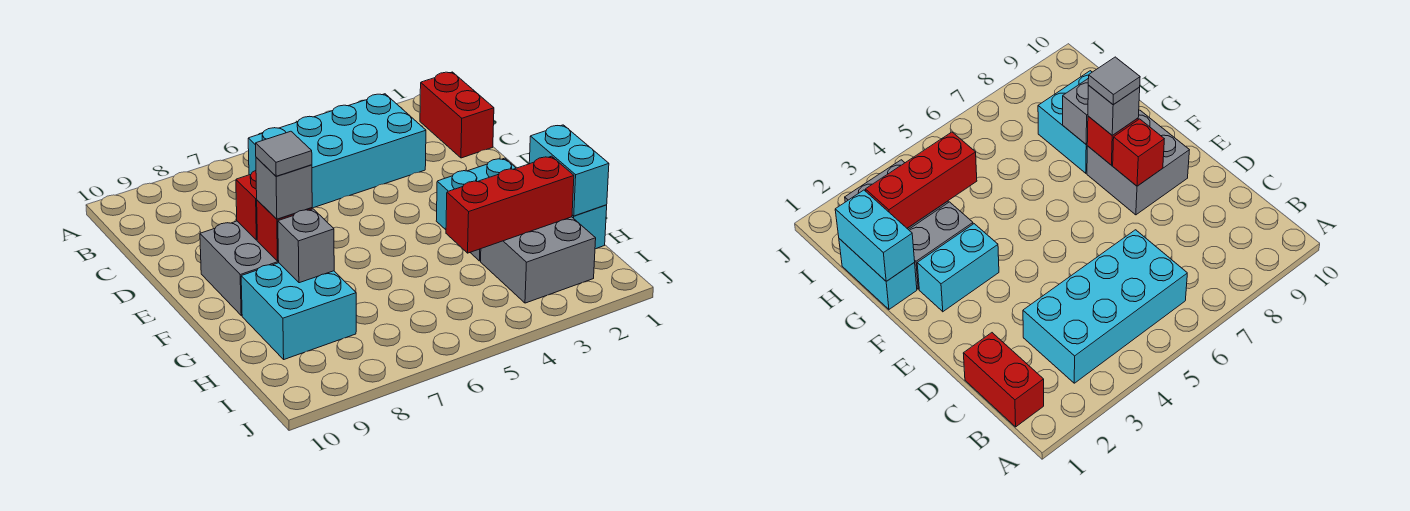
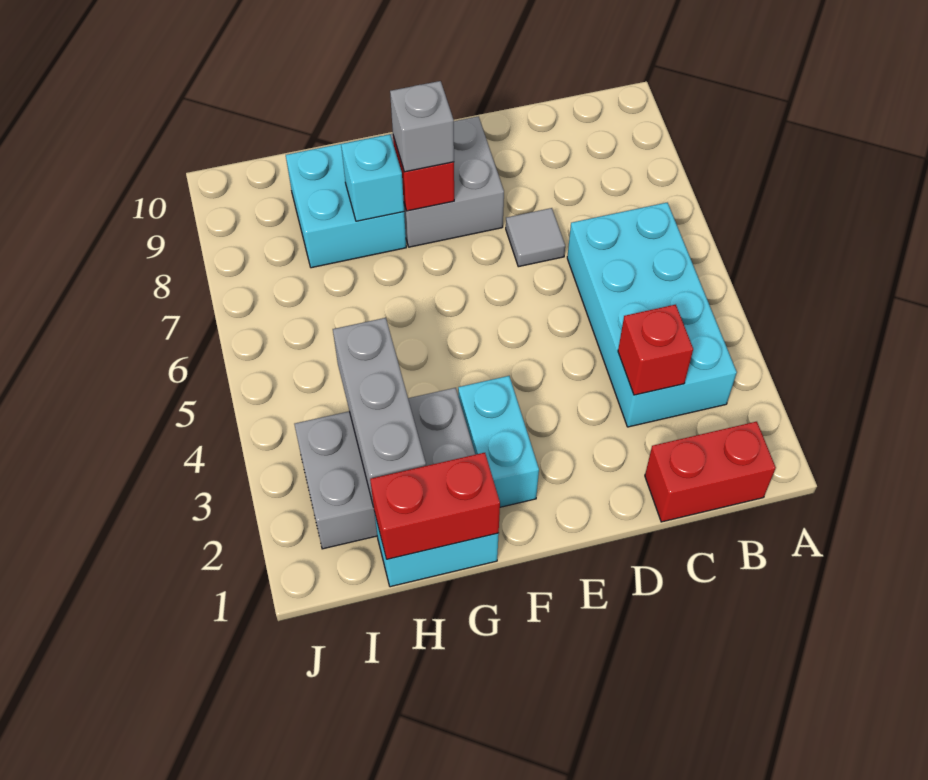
red brick E8 level 2 -> red brick C3 level 2
grey tile F8 level 4 -> grey tile D7 level 1
cyan brick G1:H1 level 2 -> red brick G1:H1 level 2
grey brick G8 level 2 -> cyan brick G8 level 2
red brick H2:H4 level 2 -> grey brick H2:H4 level 2

